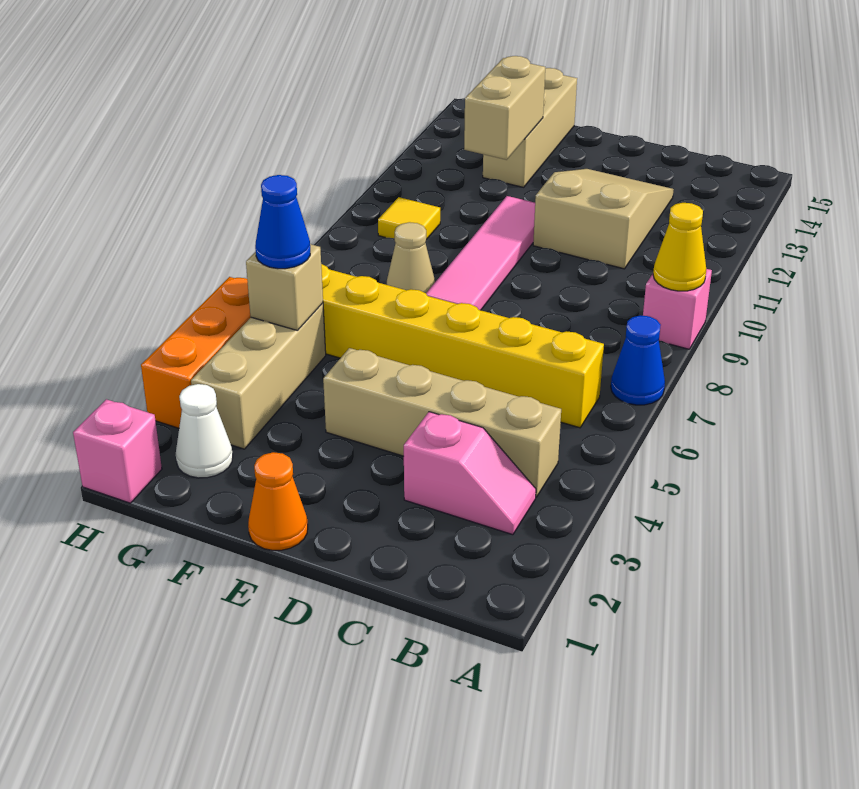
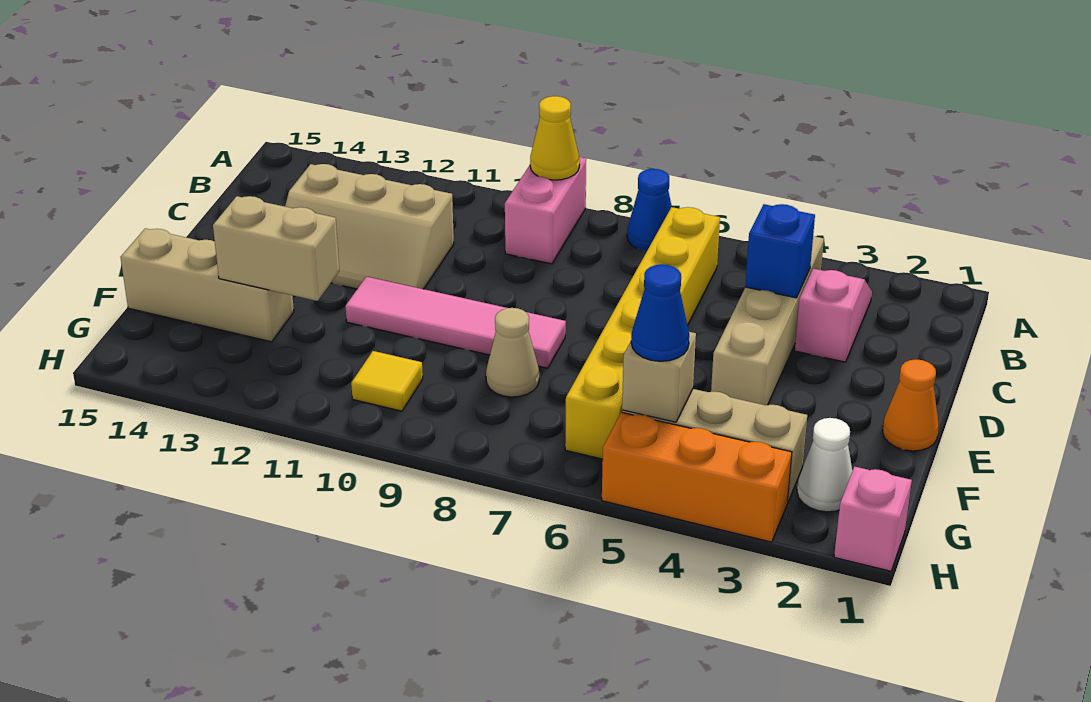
pink brick A9 level 1 -> pink brick A9:B9 level 1
none -> blue brick C4 level 2
tan slope C11:D13 level 1 top 11 -> tan slope C11:D13 level 1 top C

